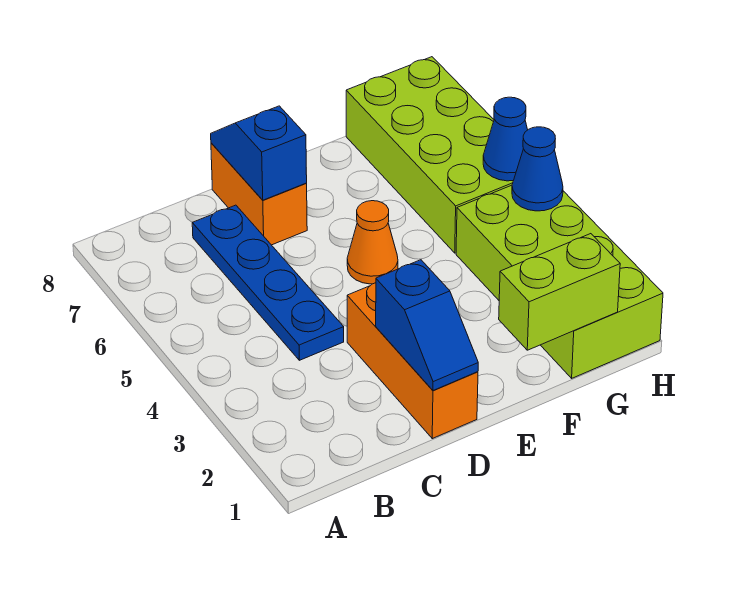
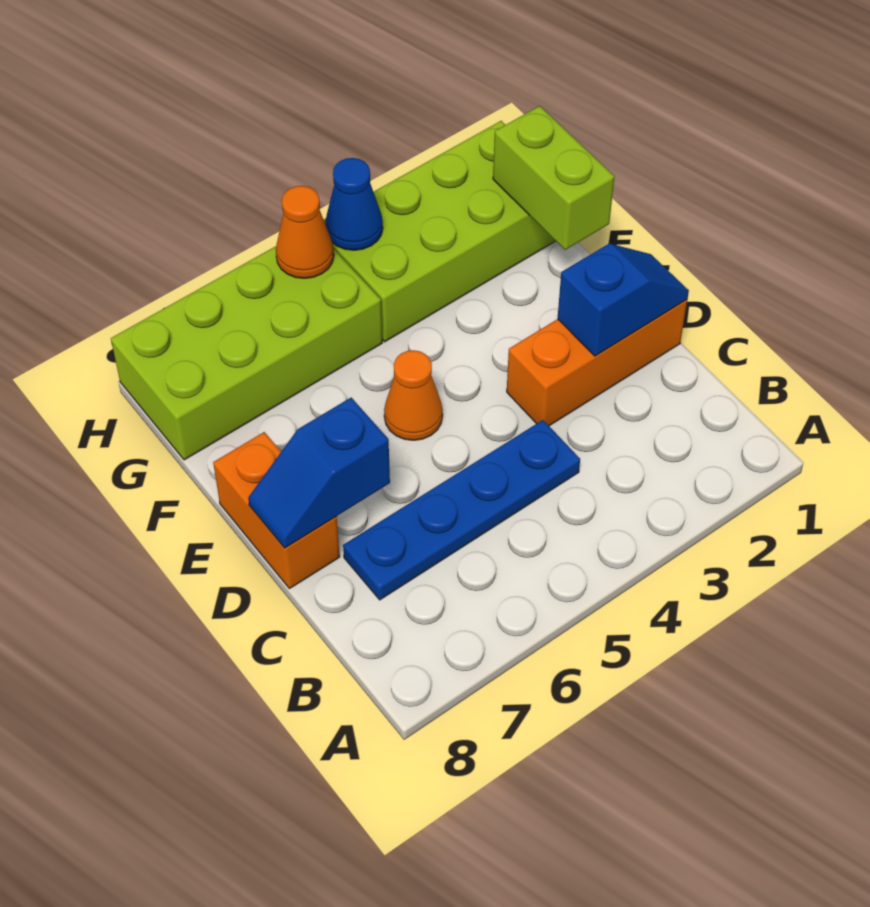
orange brick D7:D8 level 1 -> orange brick D8:E8 level 1
blue cone H5 level 2 -> orange cone H5 level 2

